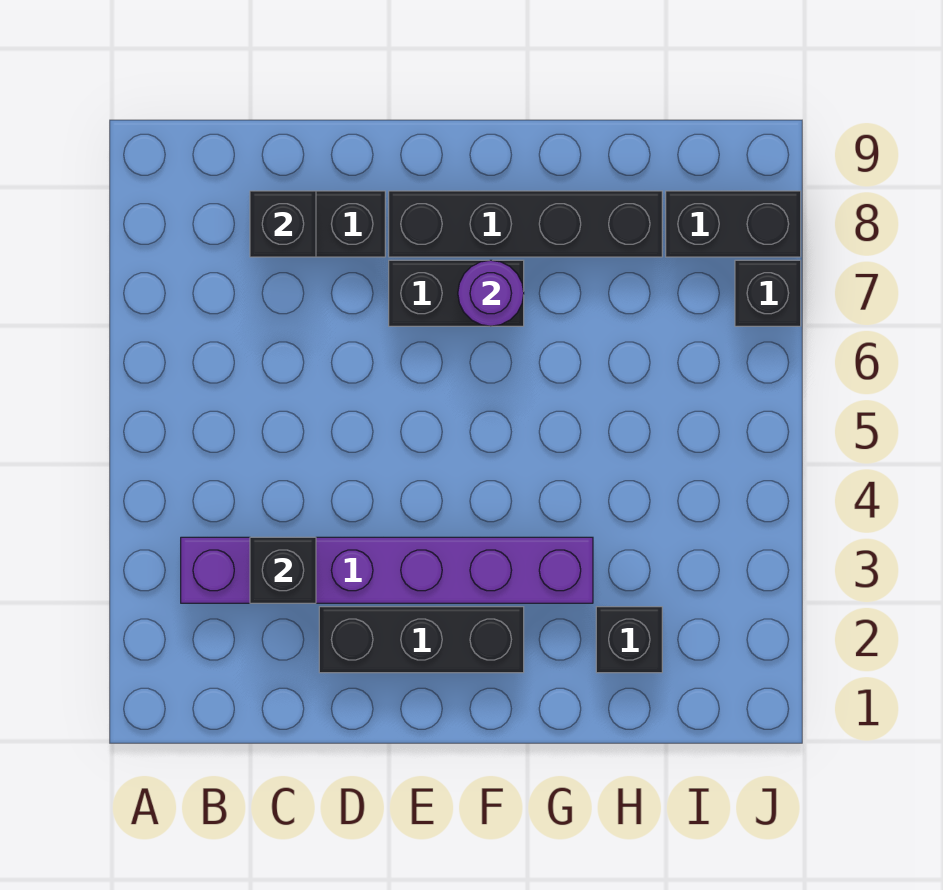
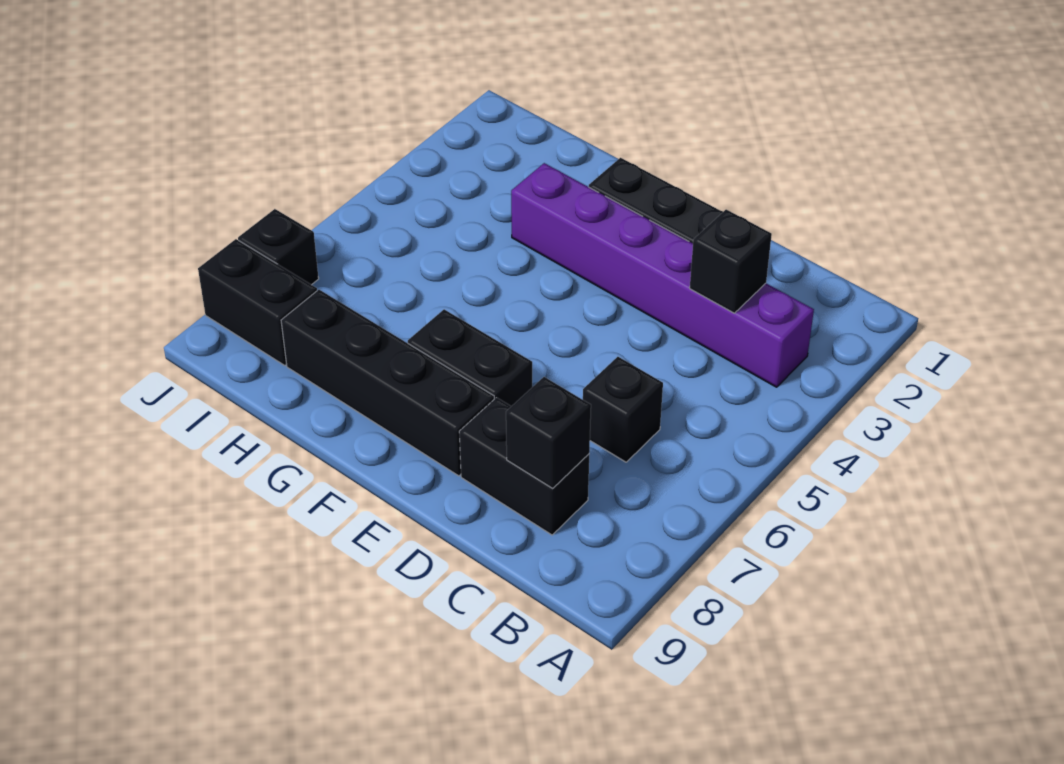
purple round brick F7 level 2 -> none
black brick H2 level 1 -> black brick C6 level 1

